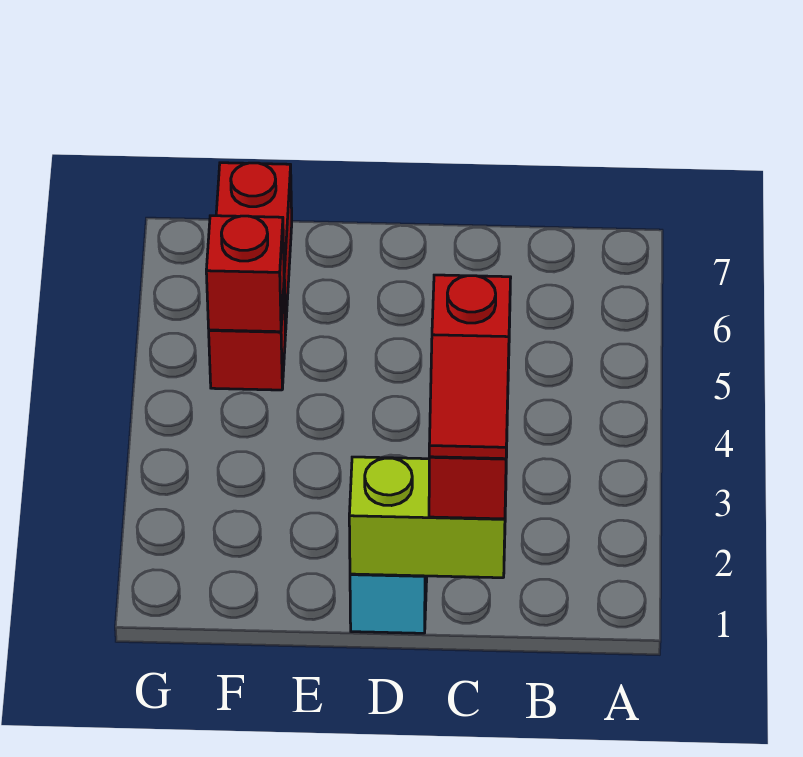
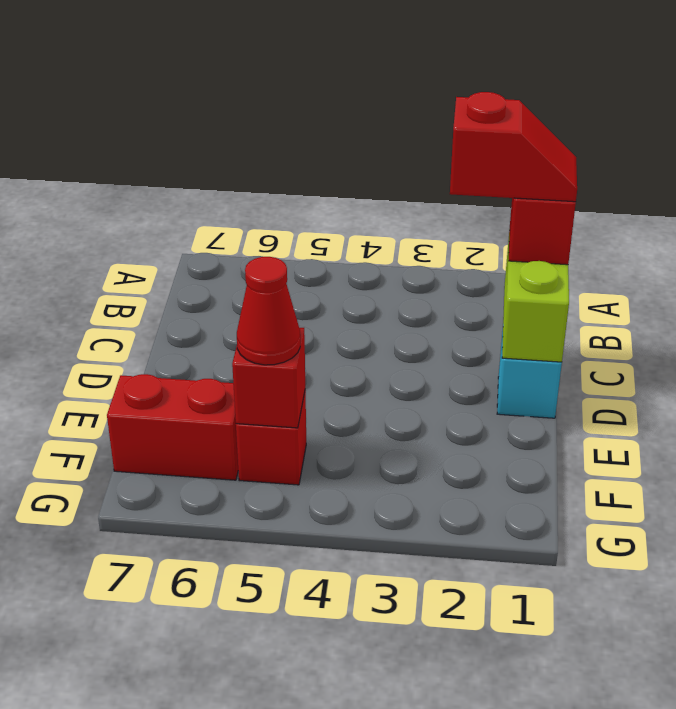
none -> red cone F5 level 3

